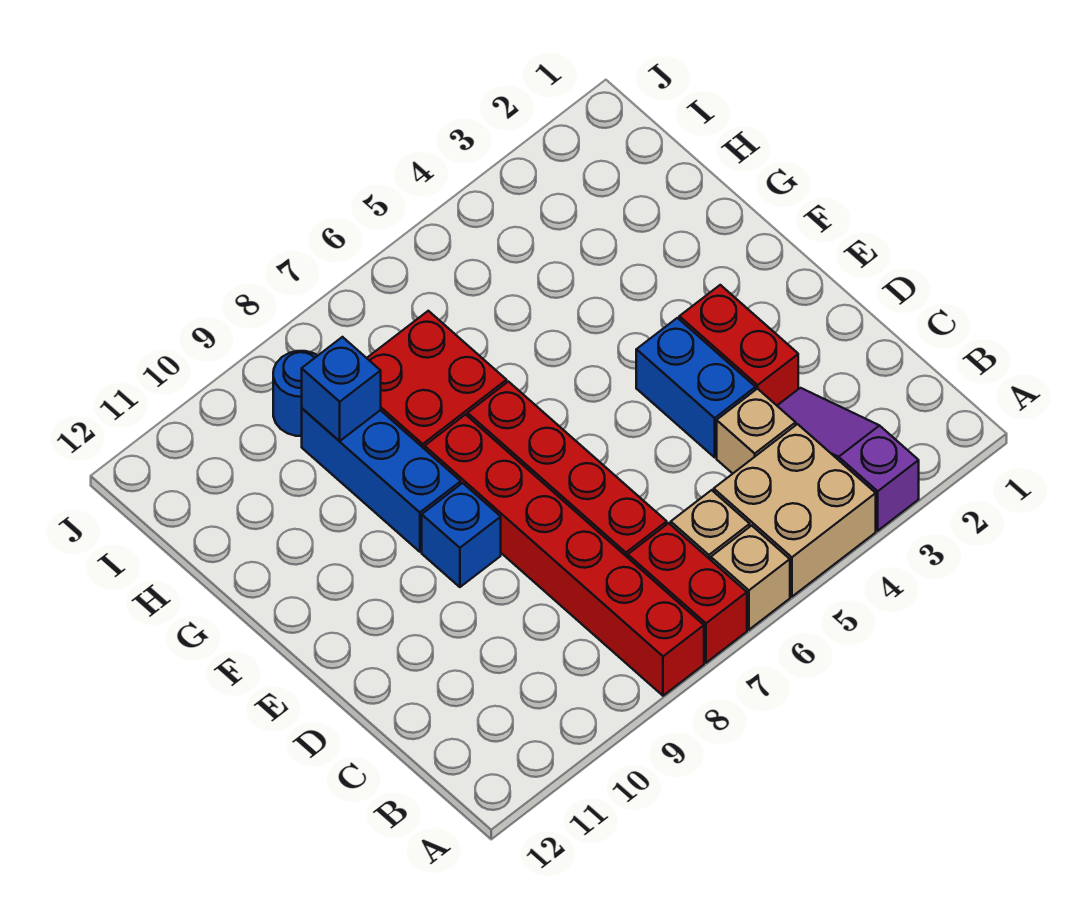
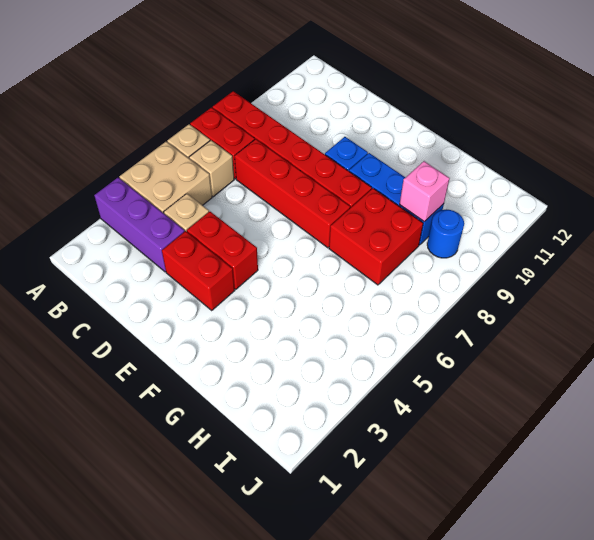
purple slope A3:C3 level 1 top A -> purple brick A3:C3 level 1
blue brick D4:E4 level 1 -> red brick D4:E4 level 1
blue brick H9 level 2 -> pink brick H9 level 2

